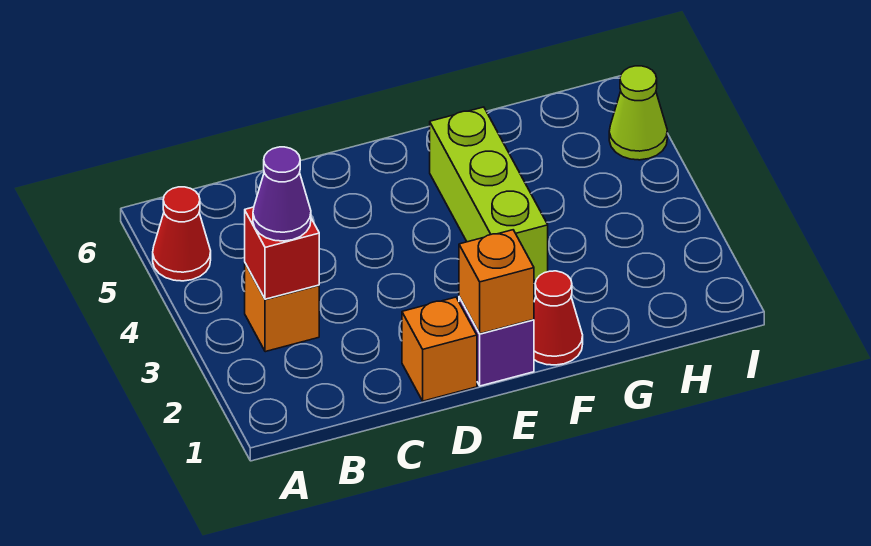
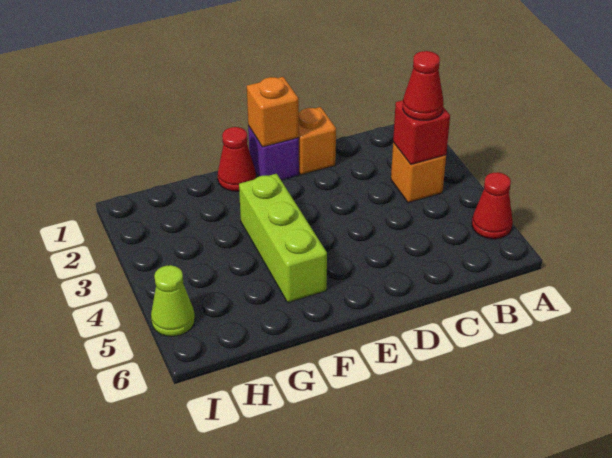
purple cone B3 level 3 -> red cone B3 level 3

